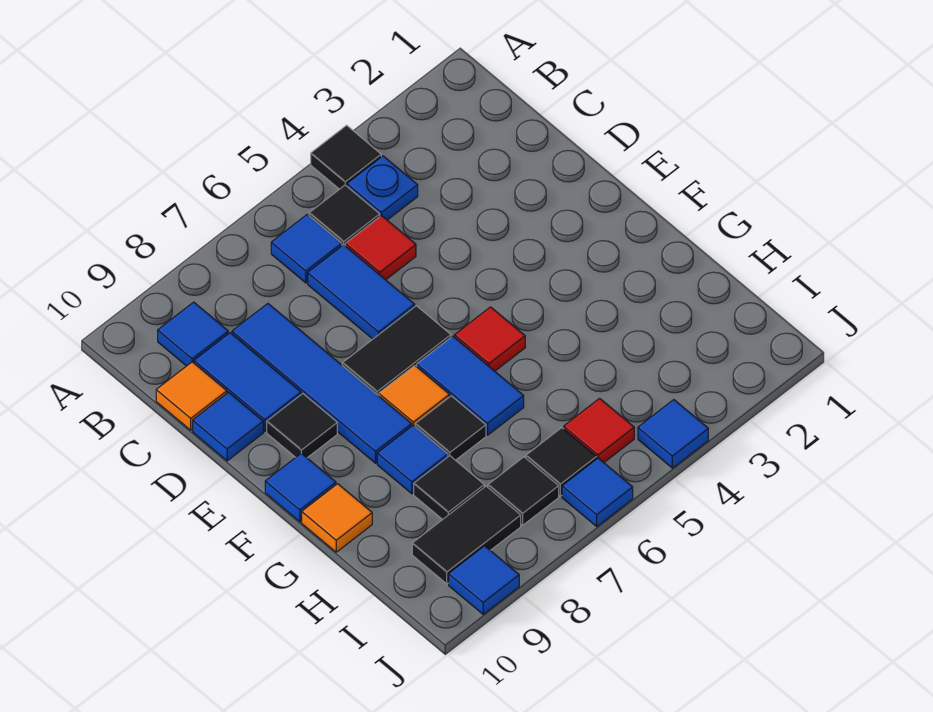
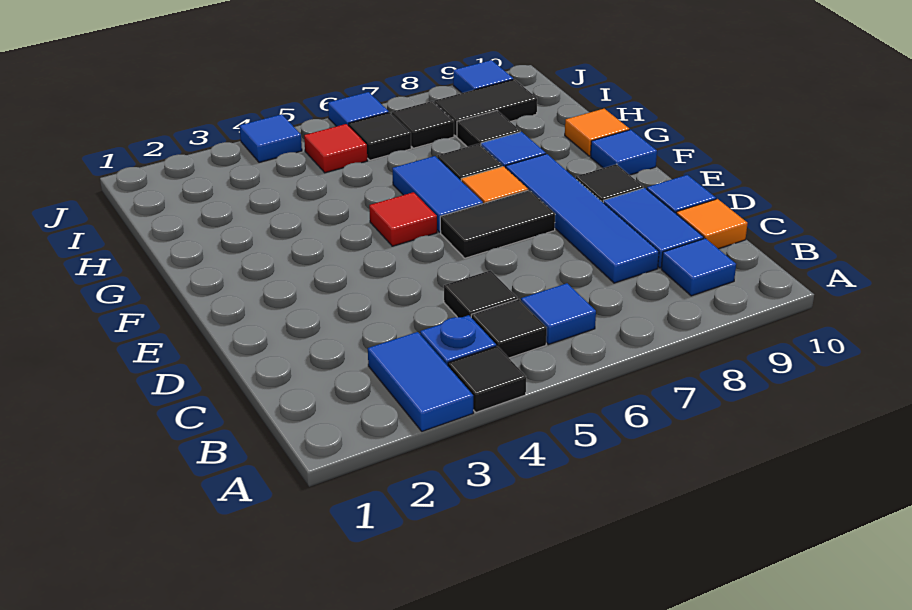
red tile C5 level 1 -> black tile C5 level 1
blue tile C6:D6 level 1 -> blue tile A3:B3 level 1

